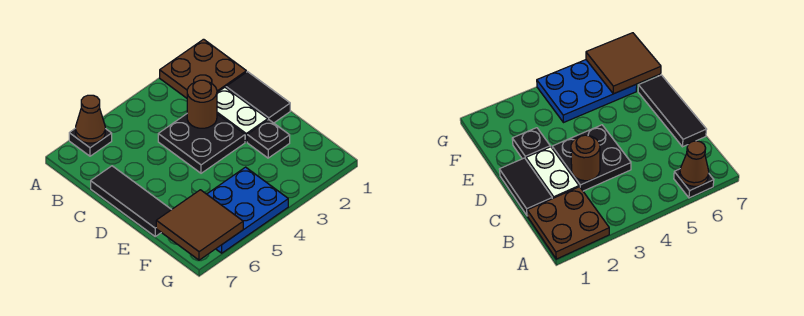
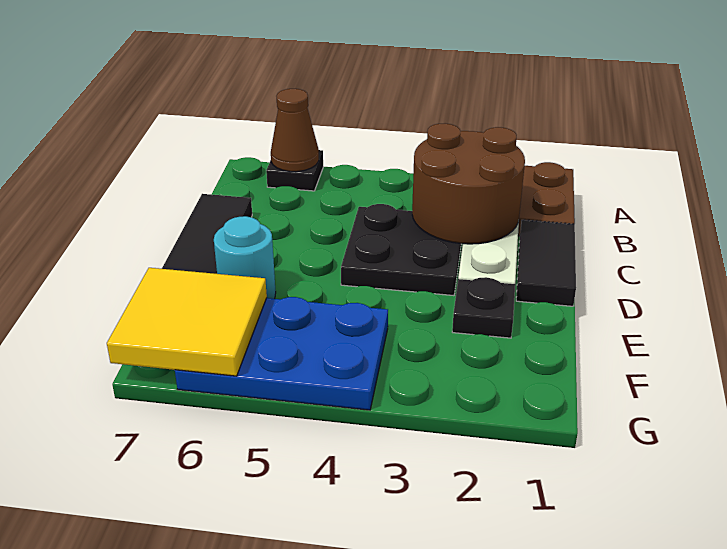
brown round brick C3 level 2 -> brown round brick B2:C3 level 2
none -> cyan round brick E6 level 1
brown tile F6:G7 level 2 -> yellow tile F6:G7 level 2

